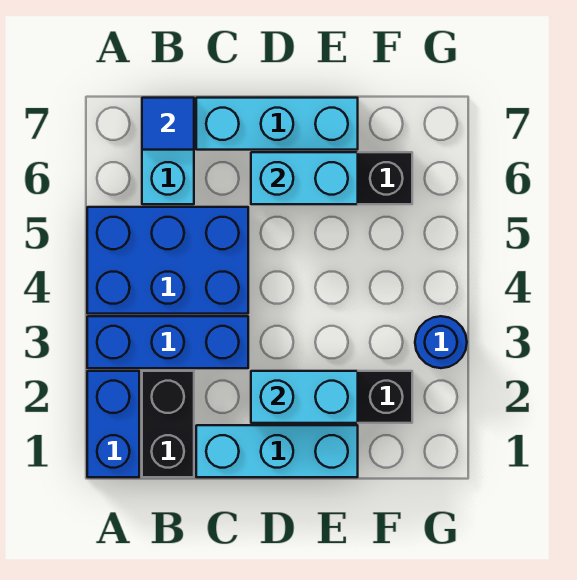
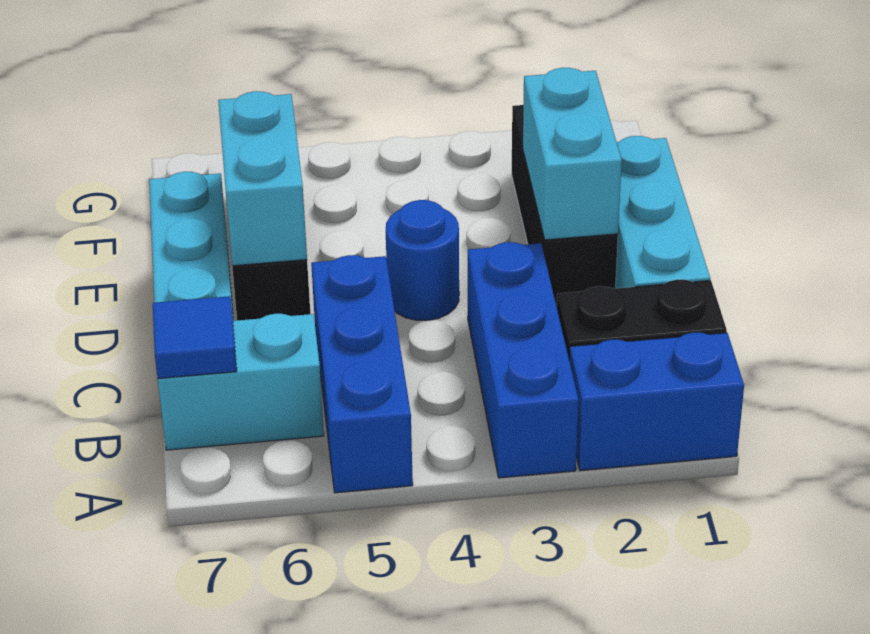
blue brick A4:C5 level 1 -> blue brick A5:C5 level 1
blue round brick G3 level 1 -> blue round brick D4 level 1

